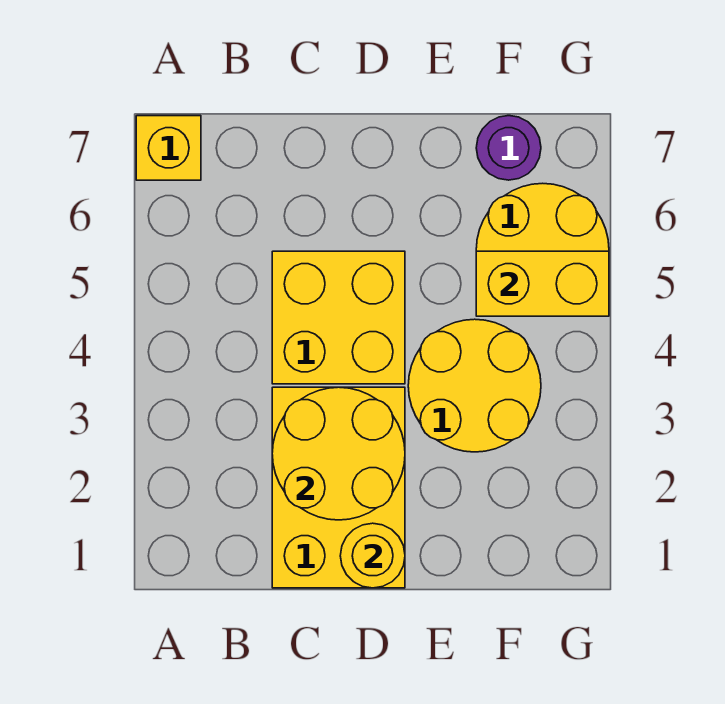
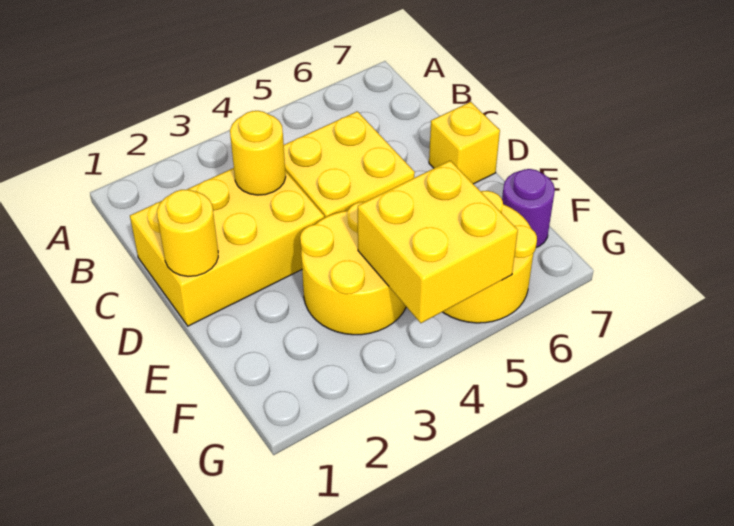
yellow brick A7 level 1 -> yellow brick D7 level 1
yellow round brick C2:D3 level 2 -> yellow round brick C3 level 2
yellow brick F5:G5 level 2 -> yellow brick F4:G5 level 2

